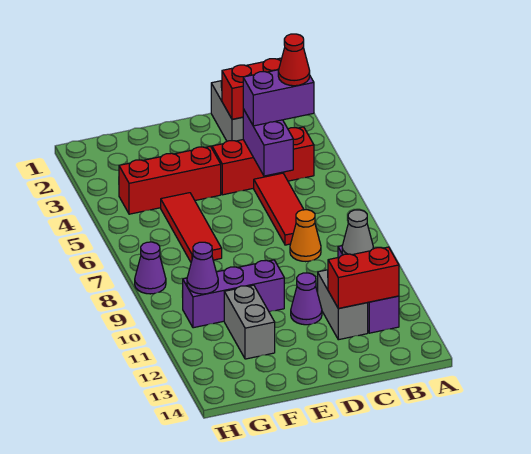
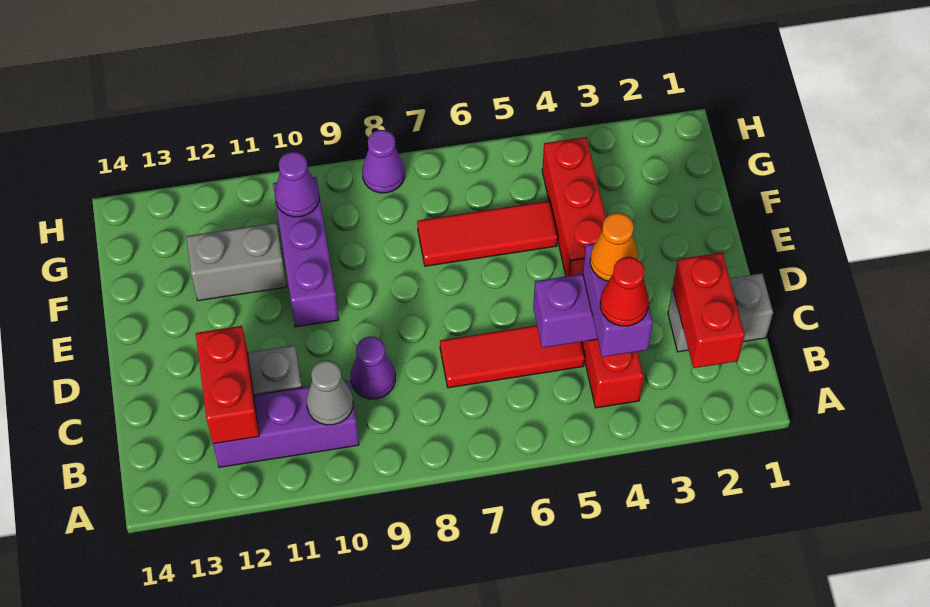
orange cone C8 level 1 -> orange cone C4 level 4
purple cone D11 level 1 -> purple cone C9 level 1

